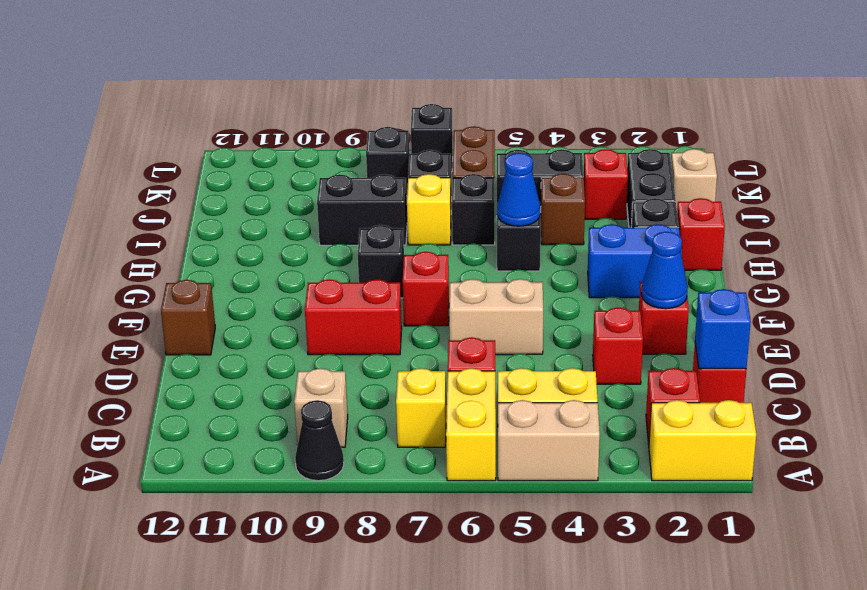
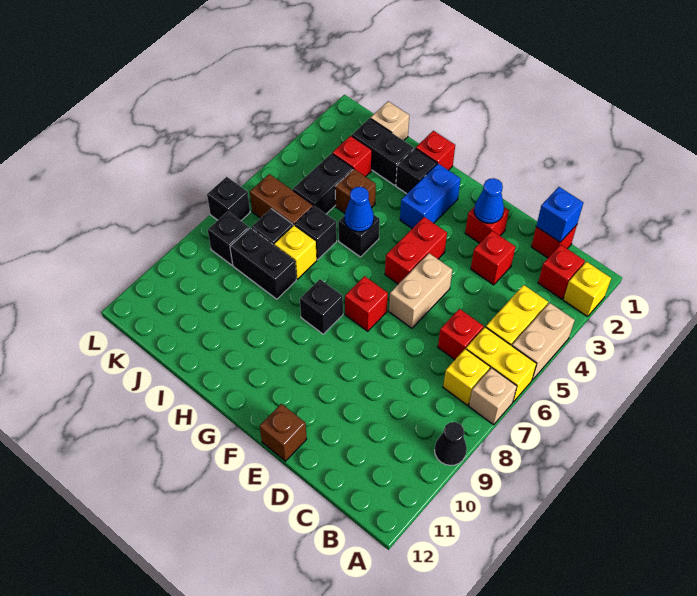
yellow brick A1:A2 level 1 -> yellow brick A2 level 1
tan brick B9 level 1 -> tan brick A7 level 1
red brick E8:E9 level 1 -> red brick F4:F5 level 1
black brick I8:I9 level 1 -> black brick I8:J8 level 1

